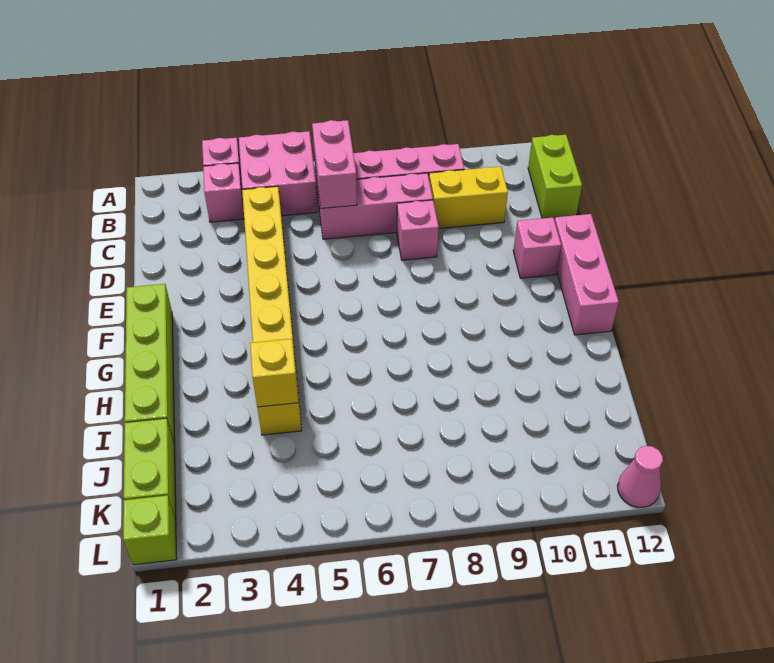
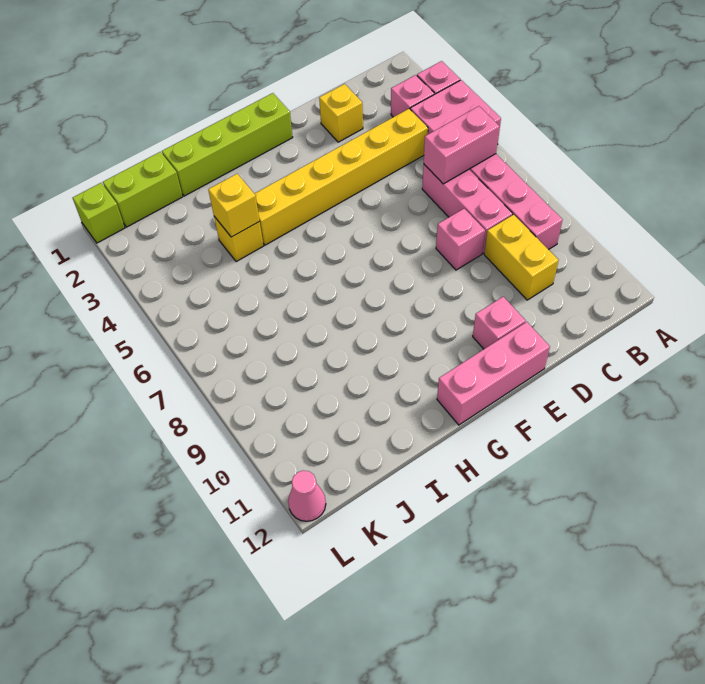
lime brick B12:C12 level 1 -> none
none -> yellow brick D2 level 1

